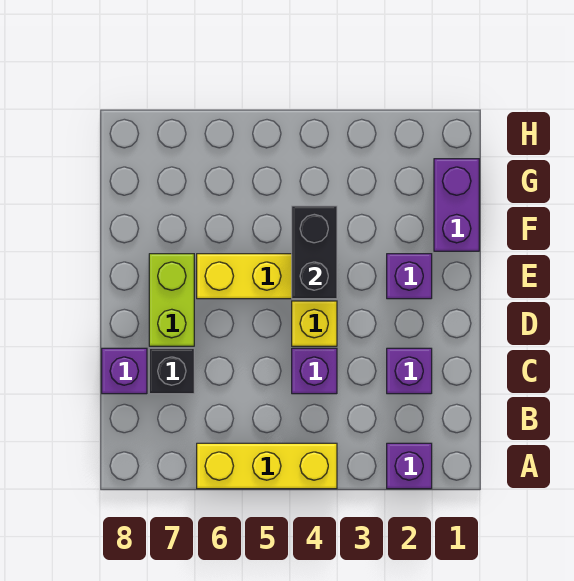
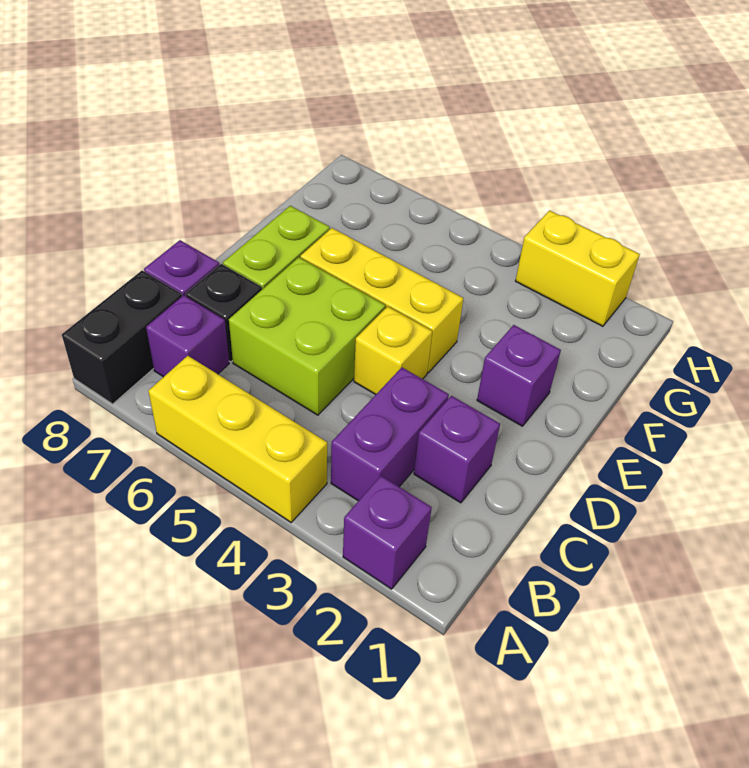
purple brick C4 level 1 -> purple brick B7 level 1
none -> lime brick C5:D6 level 1
black brick E4:F4 level 2 -> black brick A8:B8 level 1
purple brick F1:G1 level 1 -> purple brick B3:C3 level 1
none -> yellow brick H2:H3 level 1

